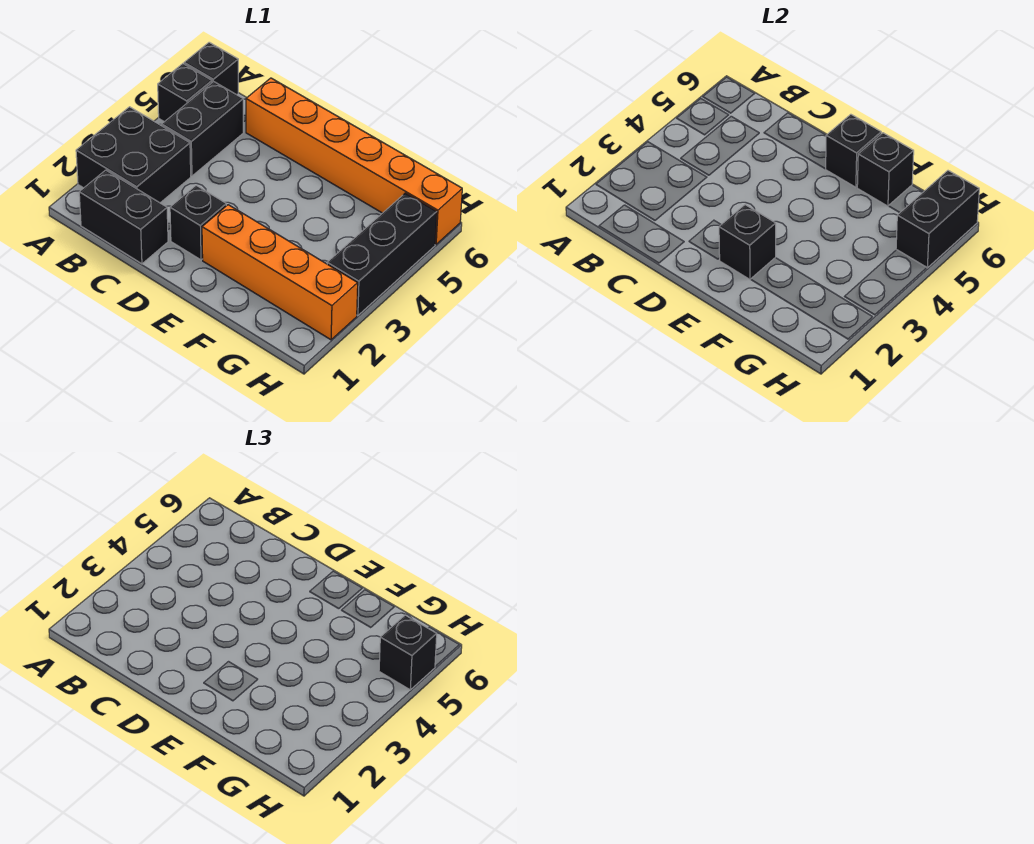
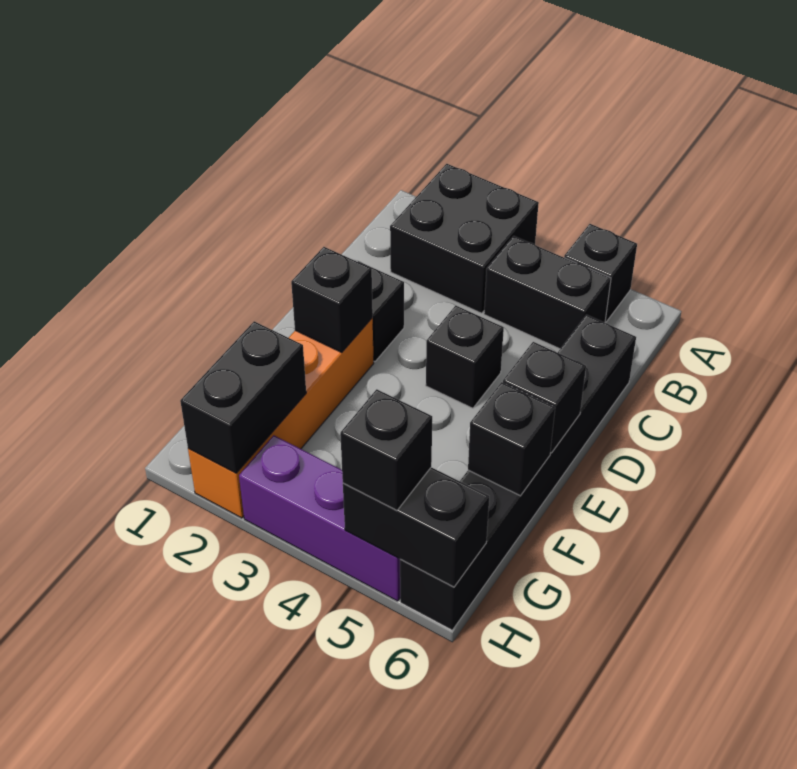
black brick A6 level 1 -> black brick D4 level 1
black brick B1:C1 level 1 -> black brick G2:H2 level 2
orange brick C6:H6 level 1 -> black brick C6:H6 level 1
black brick H3:H5 level 1 -> purple brick H3:H5 level 1

